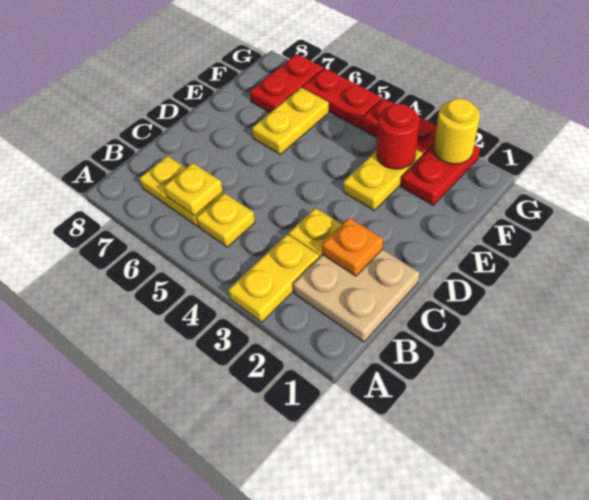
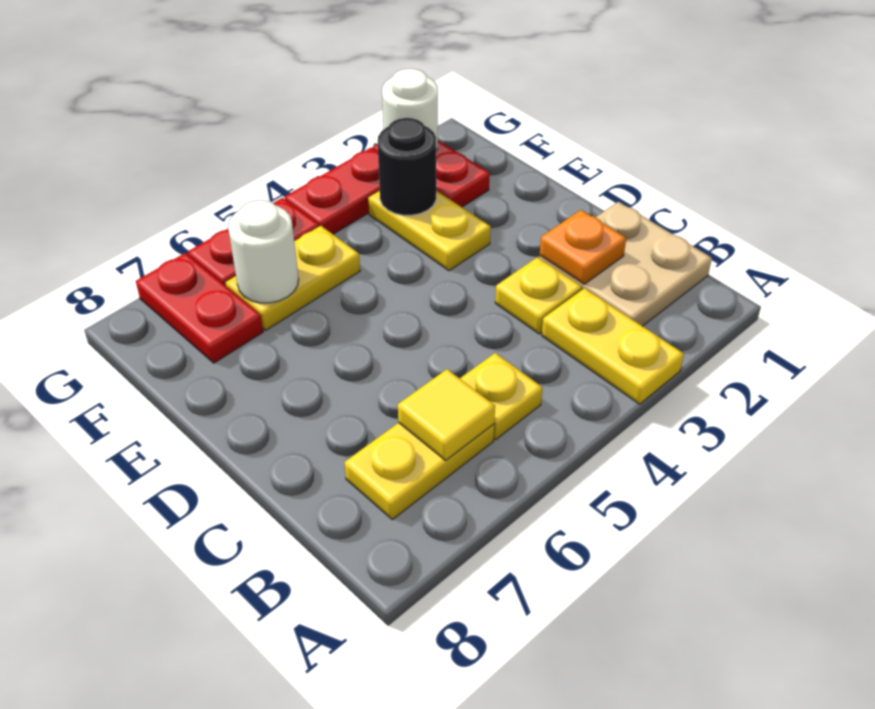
yellow plate B6 level 2 -> yellow tile B6 level 2
yellow plate E6:F6 level 1 -> yellow plate F5:F6 level 1
red round brick F3 level 2 -> black round brick F3 level 2
none -> white round brick F6 level 2
yellow round brick G2 level 2 -> white round brick G2 level 2

